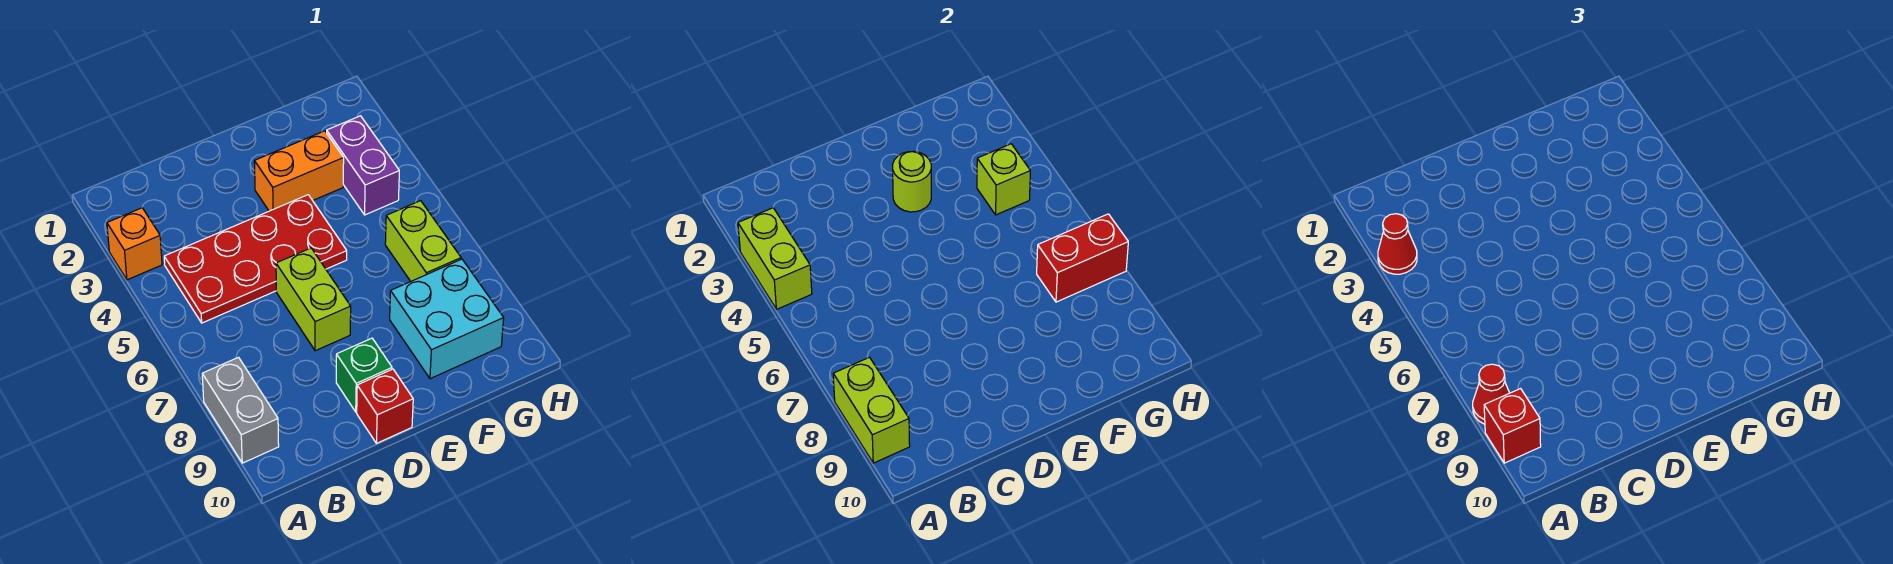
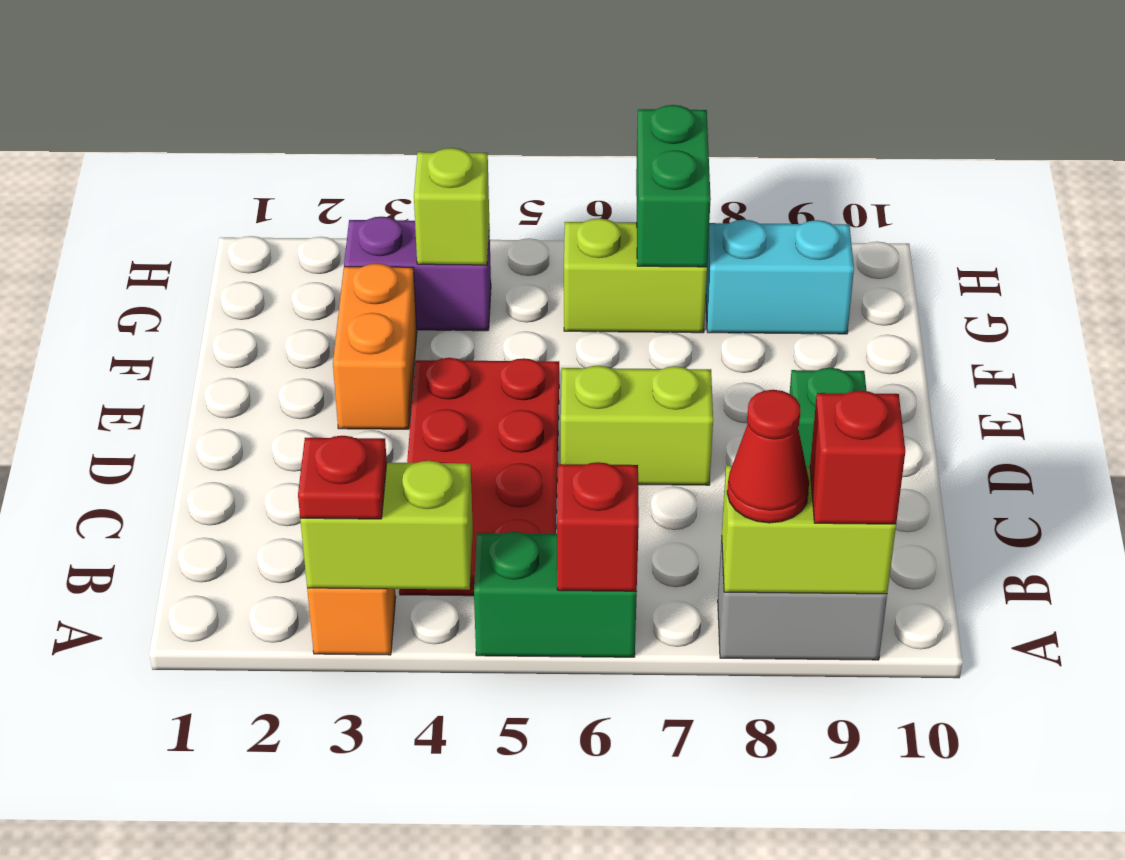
red cone A3 level 3 -> red plate A3 level 3
none -> green brick A5:A6 level 1
red brick D10 level 1 -> red brick A6 level 2
lime round brick E3 level 2 -> none
cyan brick F8:G9 level 1 -> cyan brick G8:G9 level 1
red brick G7:H7 level 2 -> green brick G7:H7 level 2

